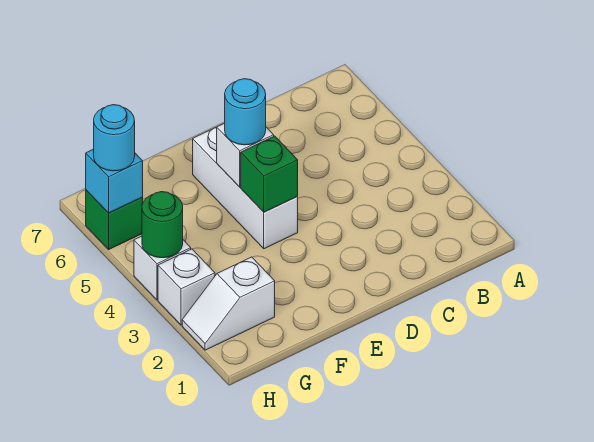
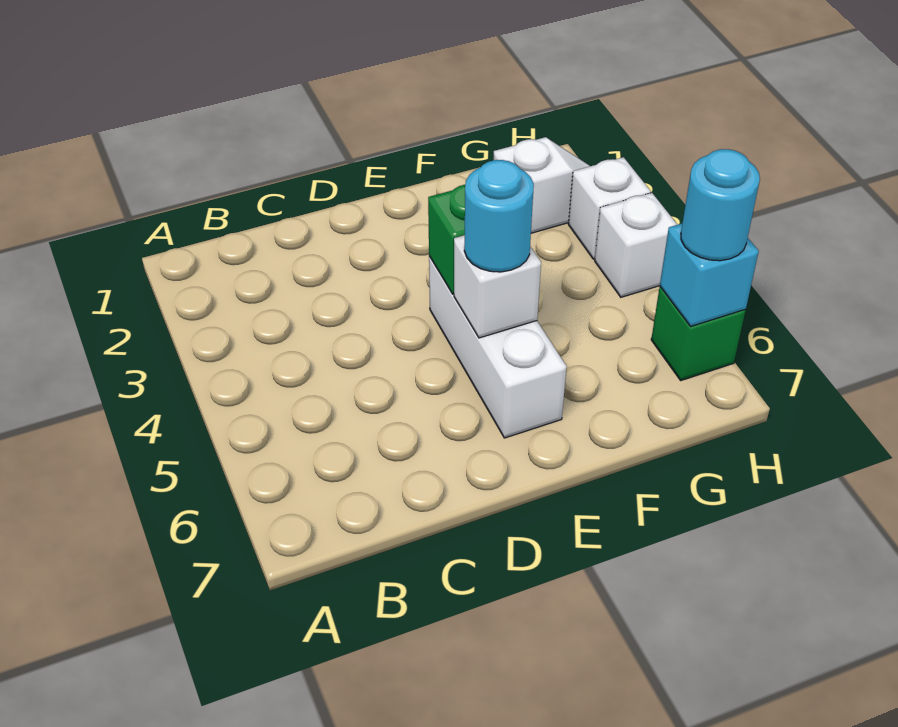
green round brick H4 level 2 -> none

